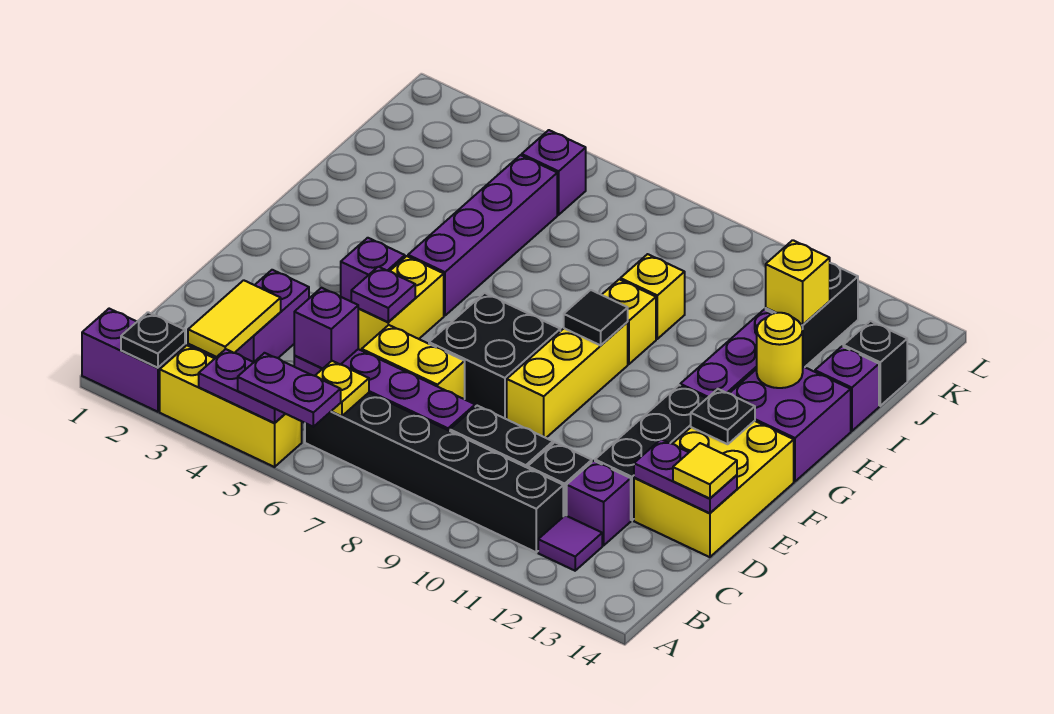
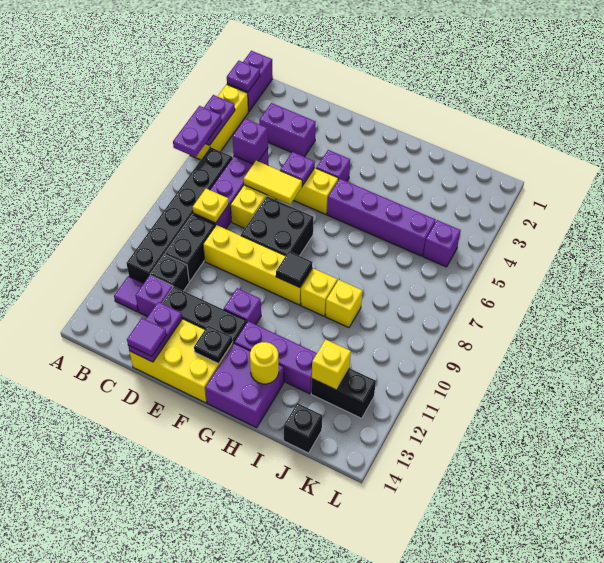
black plate A2 level 2 -> purple plate A2 level 2
yellow tile B3:C3 level 2 -> yellow tile D6:E6 level 2
yellow plate B6 level 2 -> yellow plate C8 level 2
yellow tile D14 level 3 -> purple tile D14 level 3
yellow brick E9:G9 level 1 -> yellow brick D9:G9 level 1
purple brick I14 level 1 -> purple brick F11 level 1

